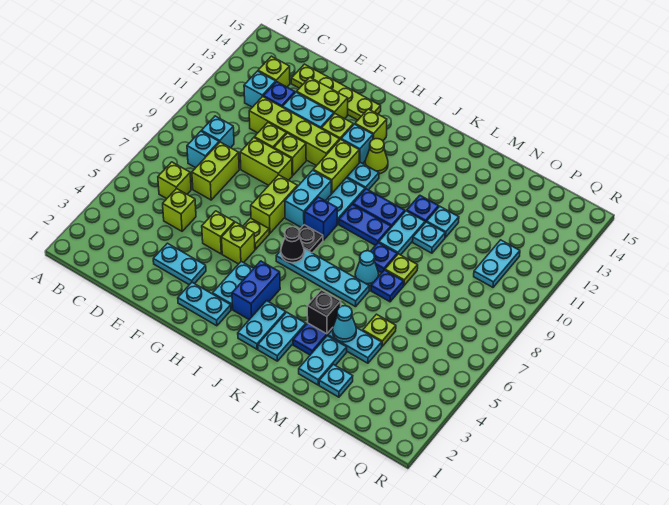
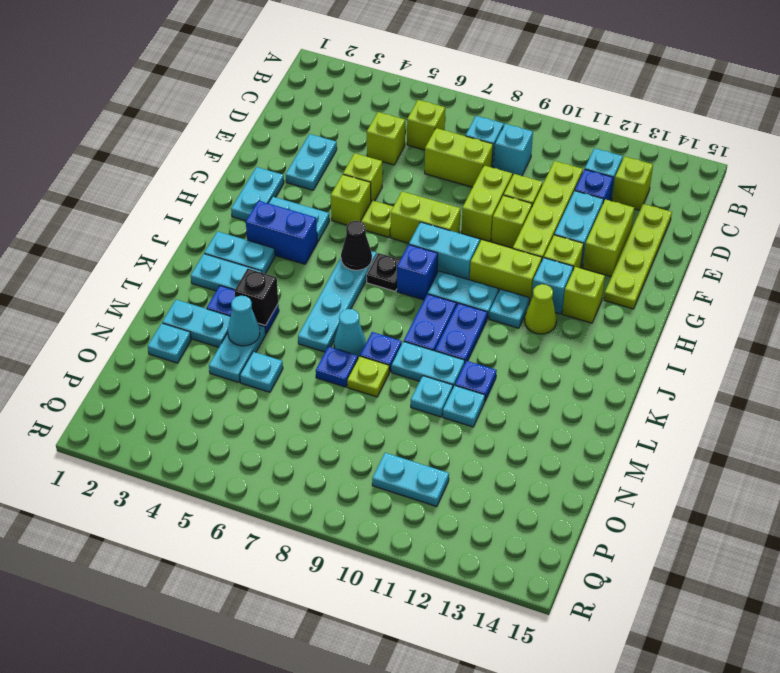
lime plate N5 level 1 -> cyan plate N5 level 1

